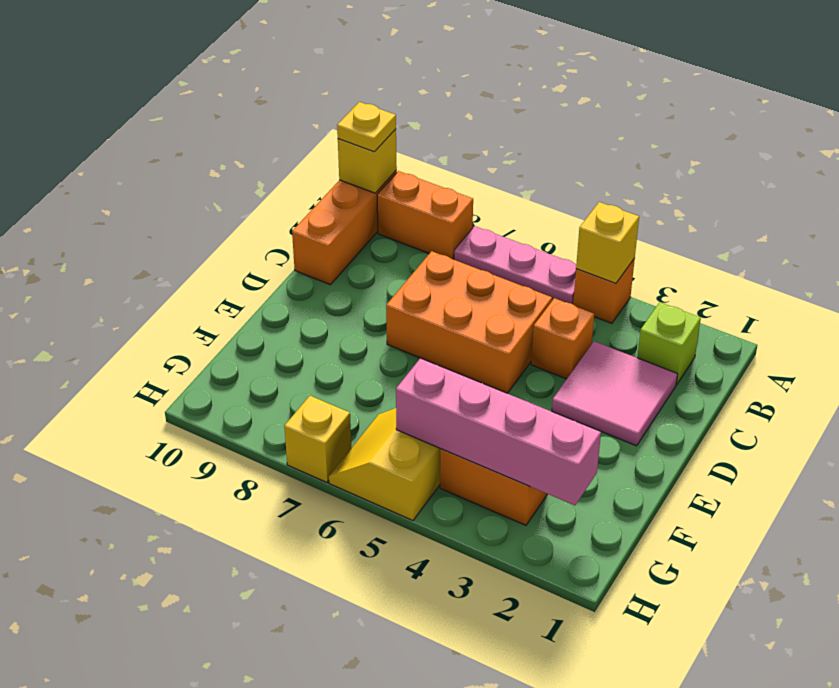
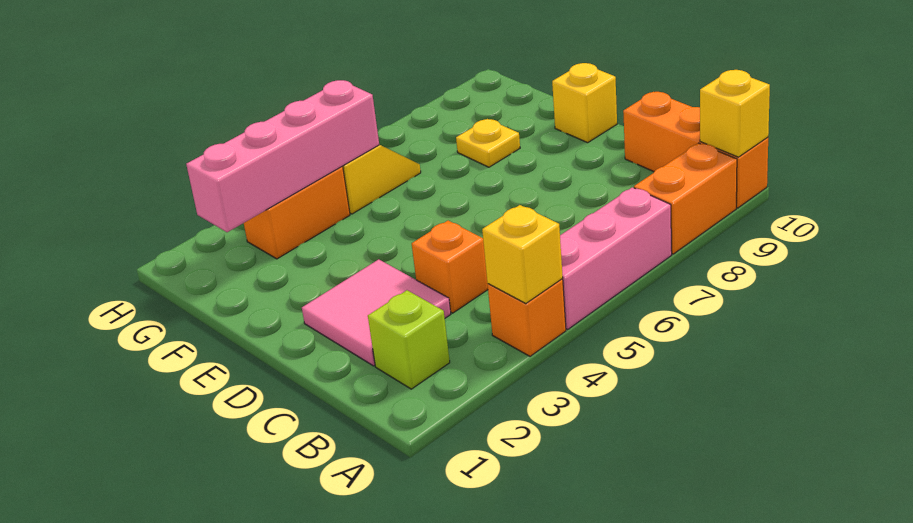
pink plate A5:A7 level 1 -> pink brick A5:A7 level 1
yellow plate A10 level 3 -> yellow plate F8 level 1
orange brick C5:D7 level 1 -> none
yellow brick H7 level 1 -> yellow brick E10 level 1

